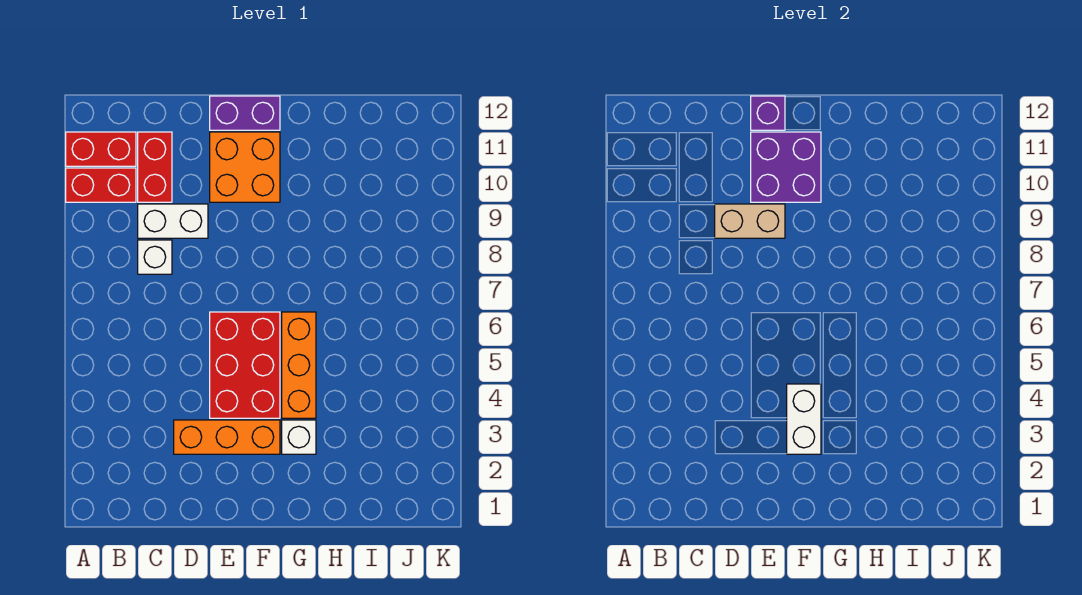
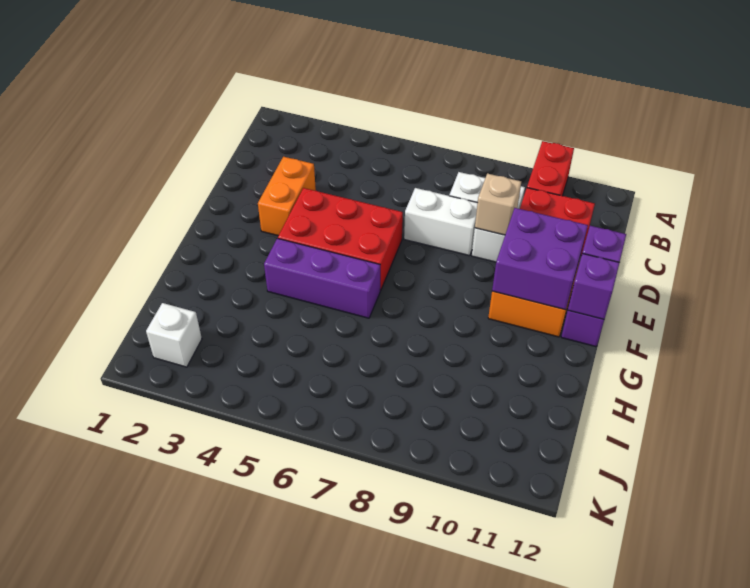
red brick A11:B11 level 1 -> none
orange brick D3:F3 level 1 -> orange brick D3:E3 level 1
tan brick D9:E9 level 2 -> tan brick D9 level 2
white brick F3:F4 level 2 -> white brick D7:D8 level 1
none -> purple brick F12 level 2
white brick G3 level 1 -> white brick J2 level 1
orange brick G4:G6 level 1 -> purple brick G4:G6 level 1

